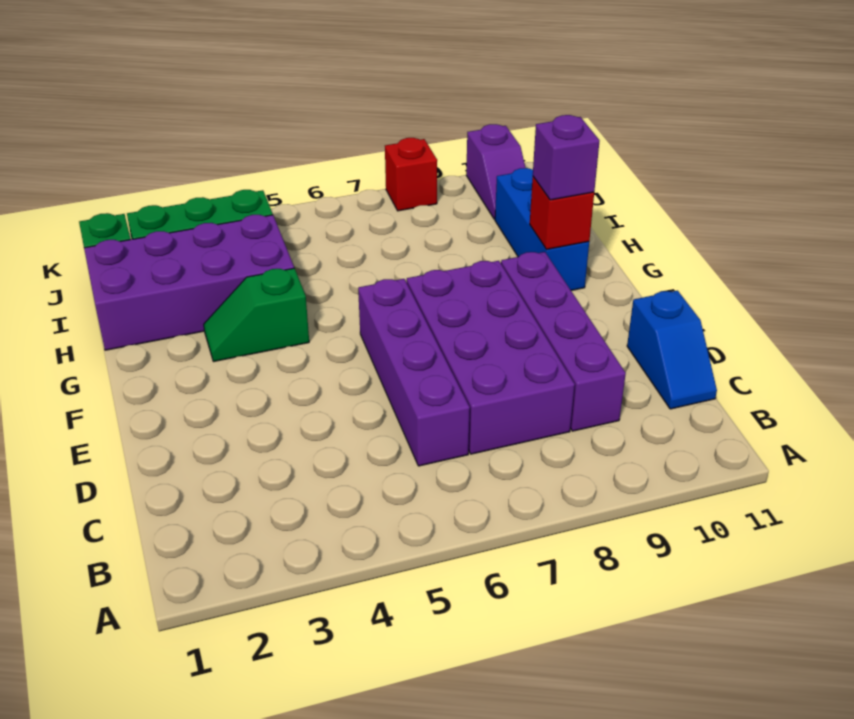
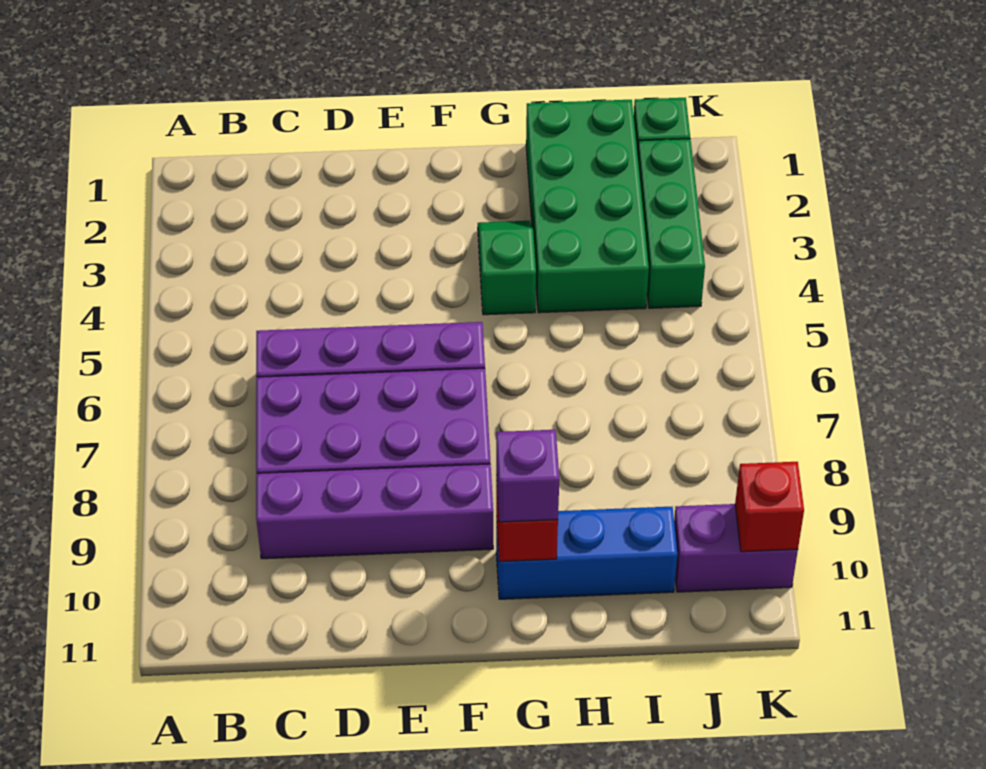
blue slope C11:D11 level 1 top D -> none
purple brick H1:I4 level 1 -> green brick H1:I4 level 1
purple slope J10:K10 level 1 top K -> purple brick J10:K10 level 1
red brick K8 level 1 -> red brick K10 level 2

